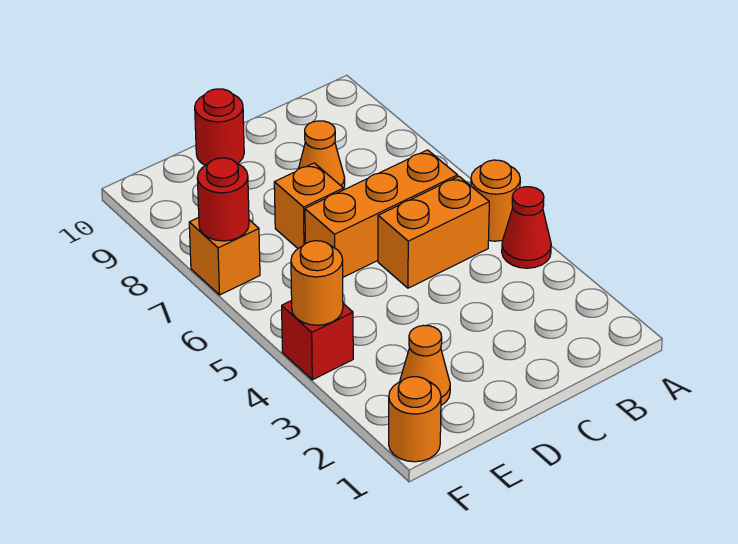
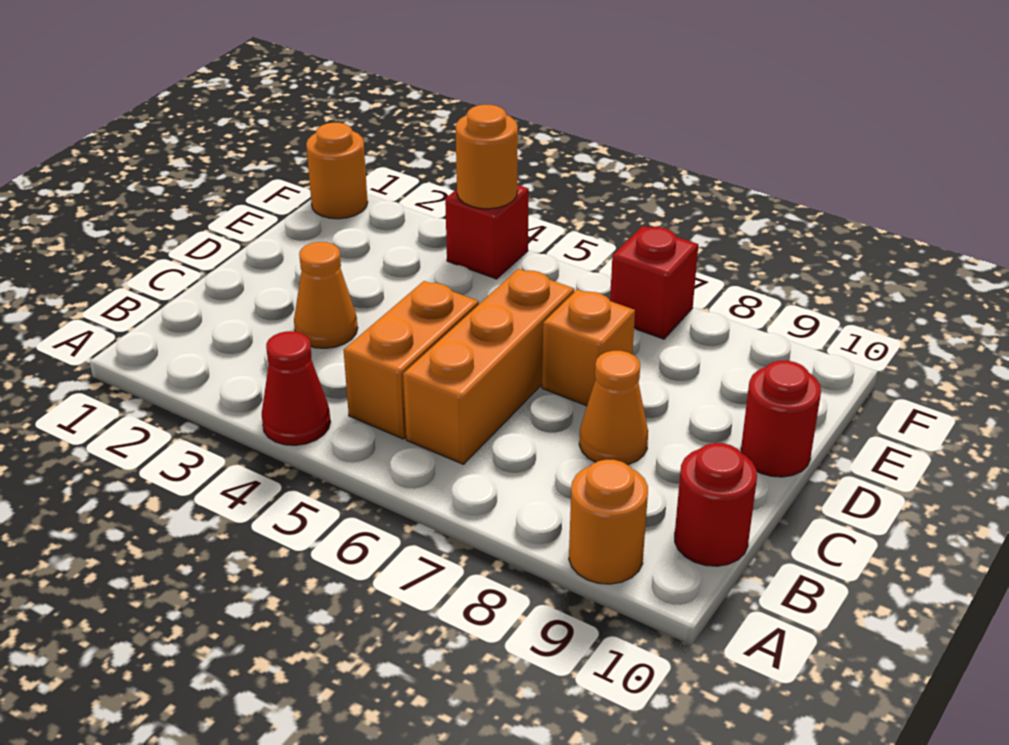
orange round brick A5 level 1 -> orange round brick A9 level 1
orange cone E2 level 1 -> orange cone C3 level 1
orange brick F7 level 1 -> red brick F7 level 1
red round brick F7 level 2 -> red round brick B10 level 1

